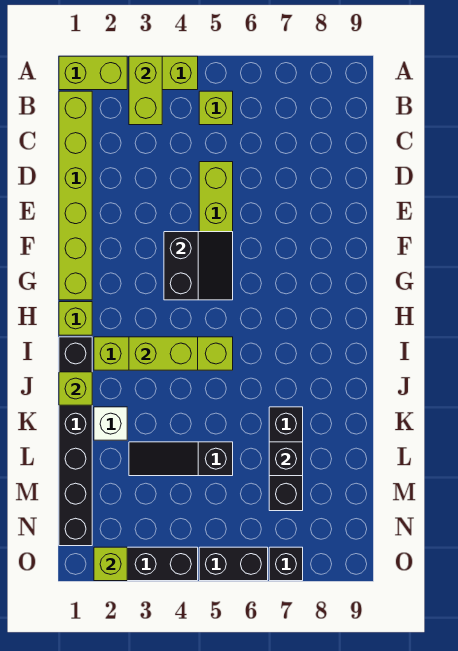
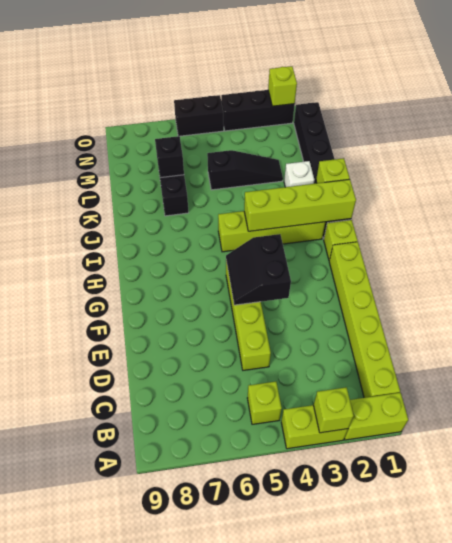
lime brick A3:B3 level 2 -> lime brick A3 level 2
lime brick I3:I4 level 2 -> lime brick I1:I4 level 2
black brick O7 level 1 -> none

